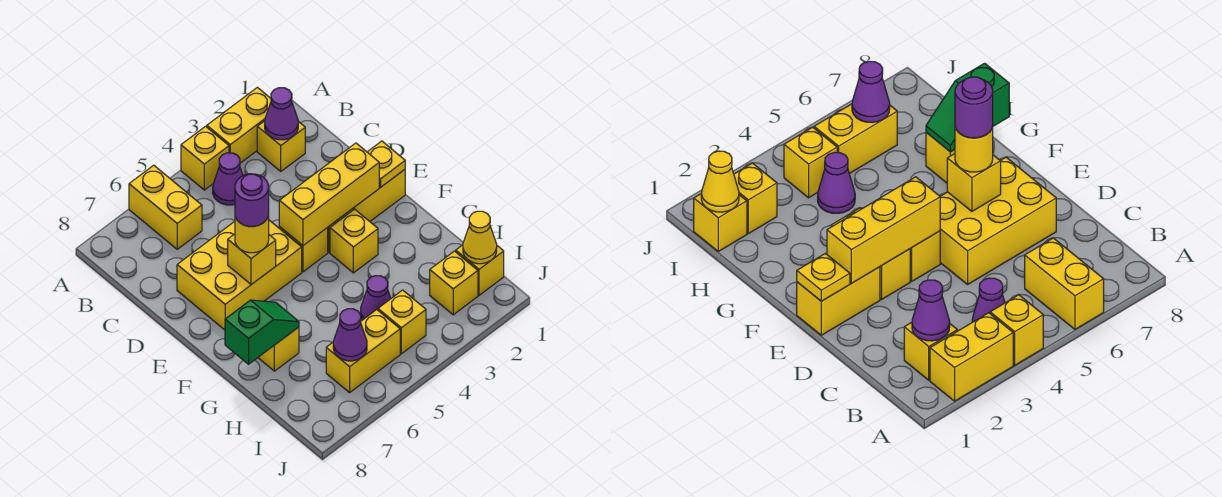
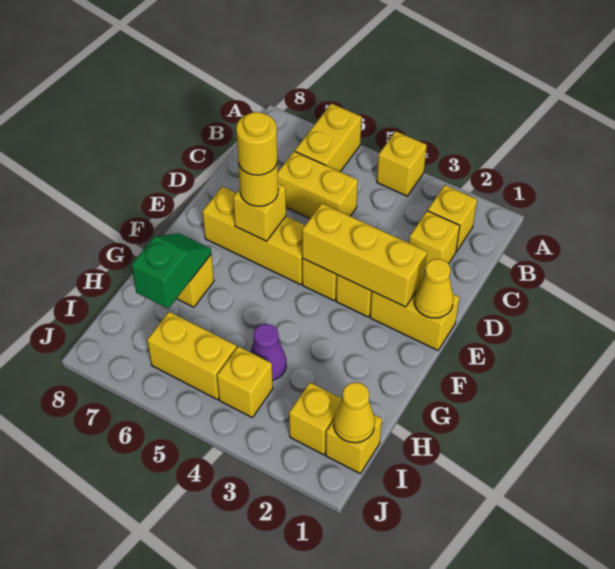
yellow brick A2:A3 level 1 -> yellow brick C5:C6 level 1
purple cone B2 level 2 -> none
purple cone B4 level 1 -> none
yellow brick D5:E7 level 1 -> yellow brick E5:E7 level 1
yellow plate E1 level 2 -> yellow cone E1 level 2
purple round brick E6 level 4 -> yellow round brick E6 level 4
yellow brick F3 level 1 -> yellow brick C2 level 1
green slope G7:G8 level 2 top 8 -> green slope G7:H7 level 2 top H
purple cone I6 level 2 -> none

